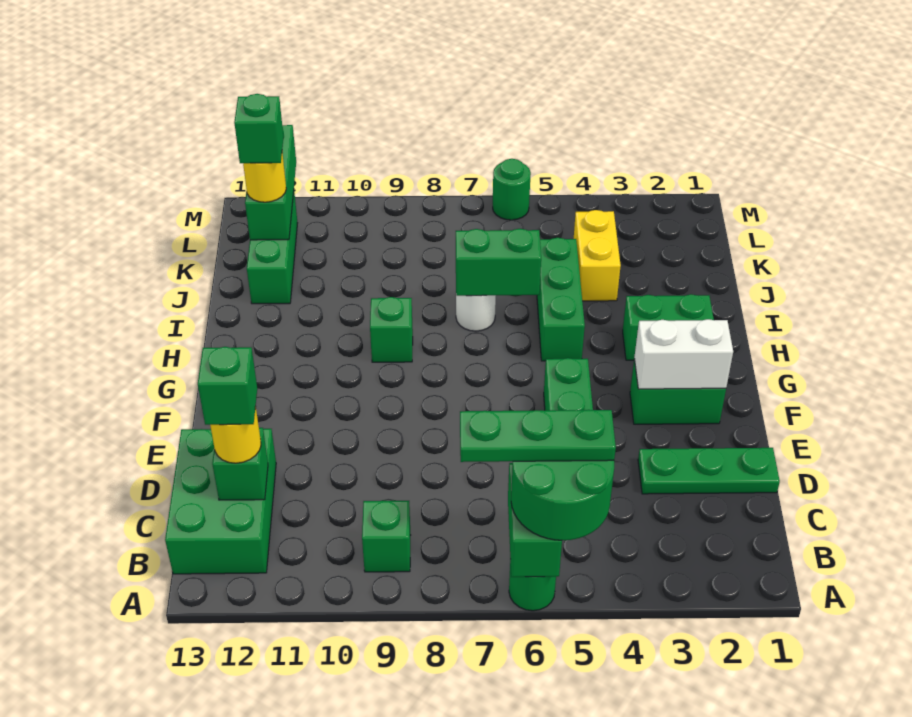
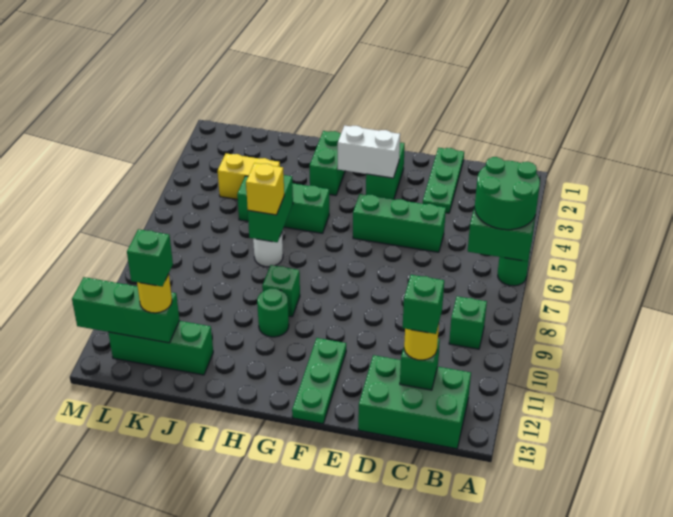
green plate B5:B7 level 4 -> green plate F11:F13 level 1
white brick F2:F3 level 2 -> white brick F3:G3 level 2
none -> yellow brick I7 level 3
green round brick M6 level 1 -> green round brick H10 level 1

